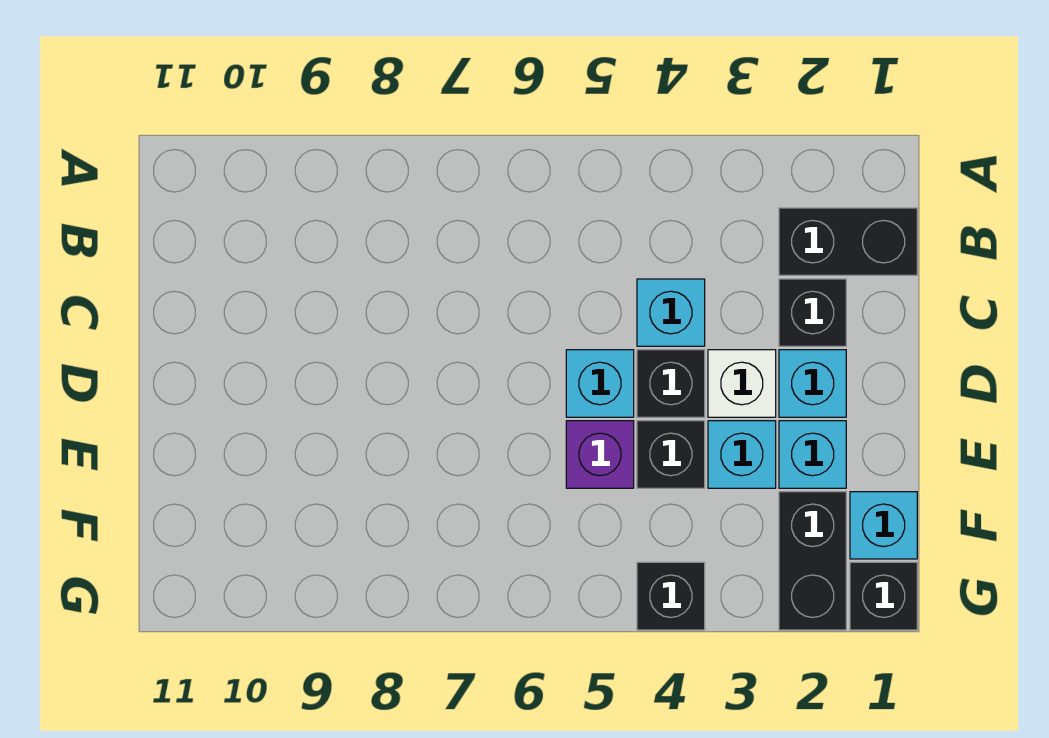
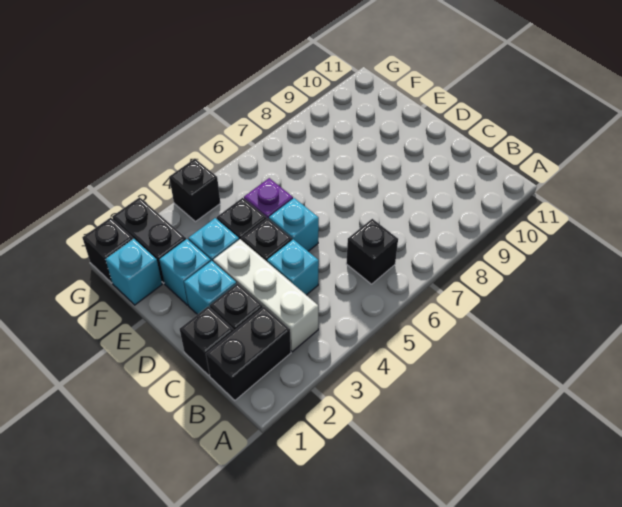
none -> black brick B6 level 1
none -> black brick C1 level 1
white brick D3 level 1 -> white brick B3:D3 level 1

